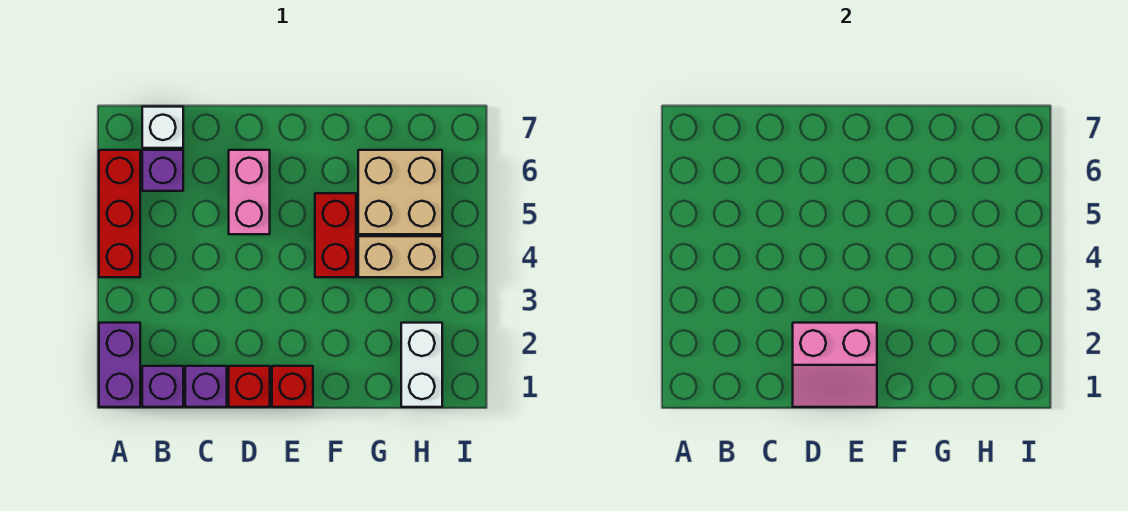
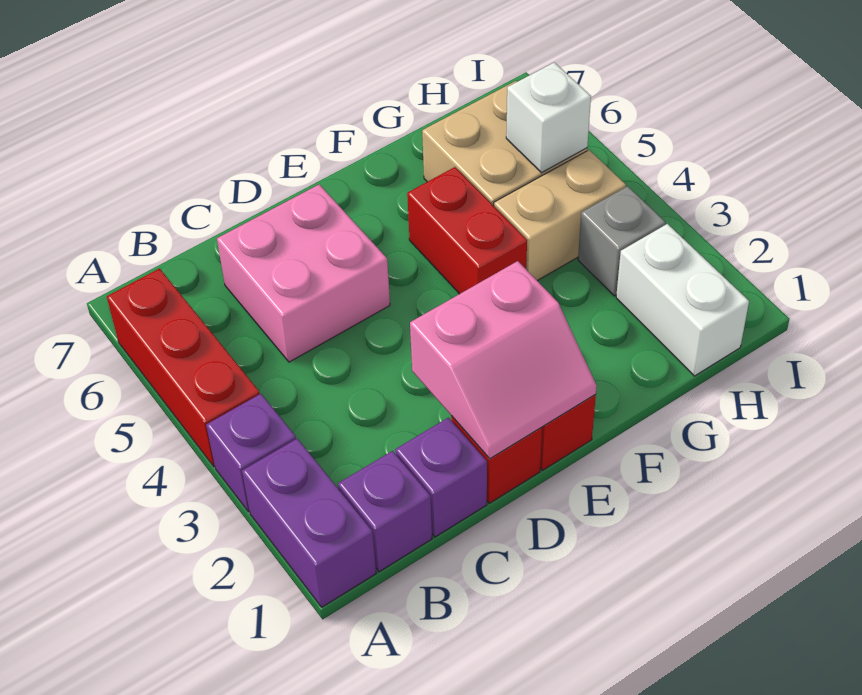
purple brick B6 level 1 -> purple brick A3 level 1
white brick B7 level 1 -> white brick H5 level 2
pink brick D5:D6 level 1 -> pink brick C5:D6 level 1
none -> grey brick H3 level 1

